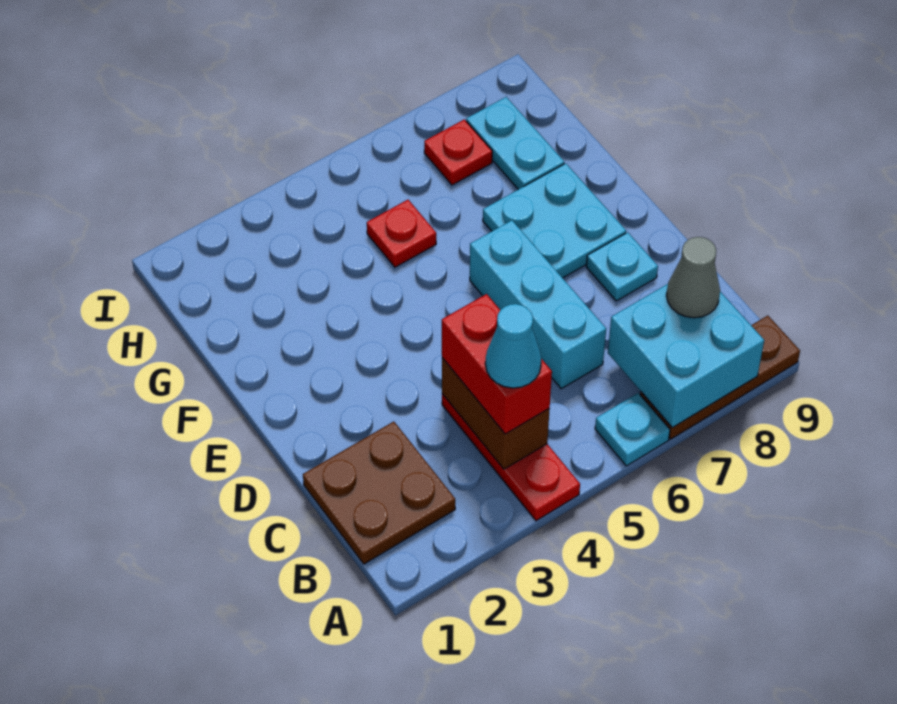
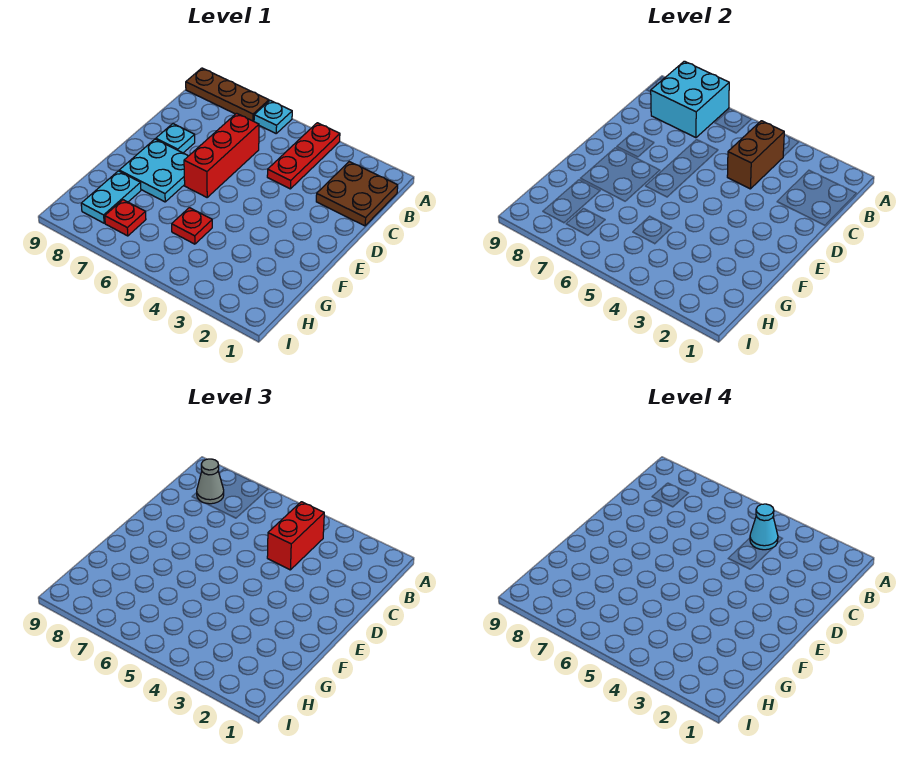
cyan brick C6:E6 level 1 -> red brick C6:E6 level 1

